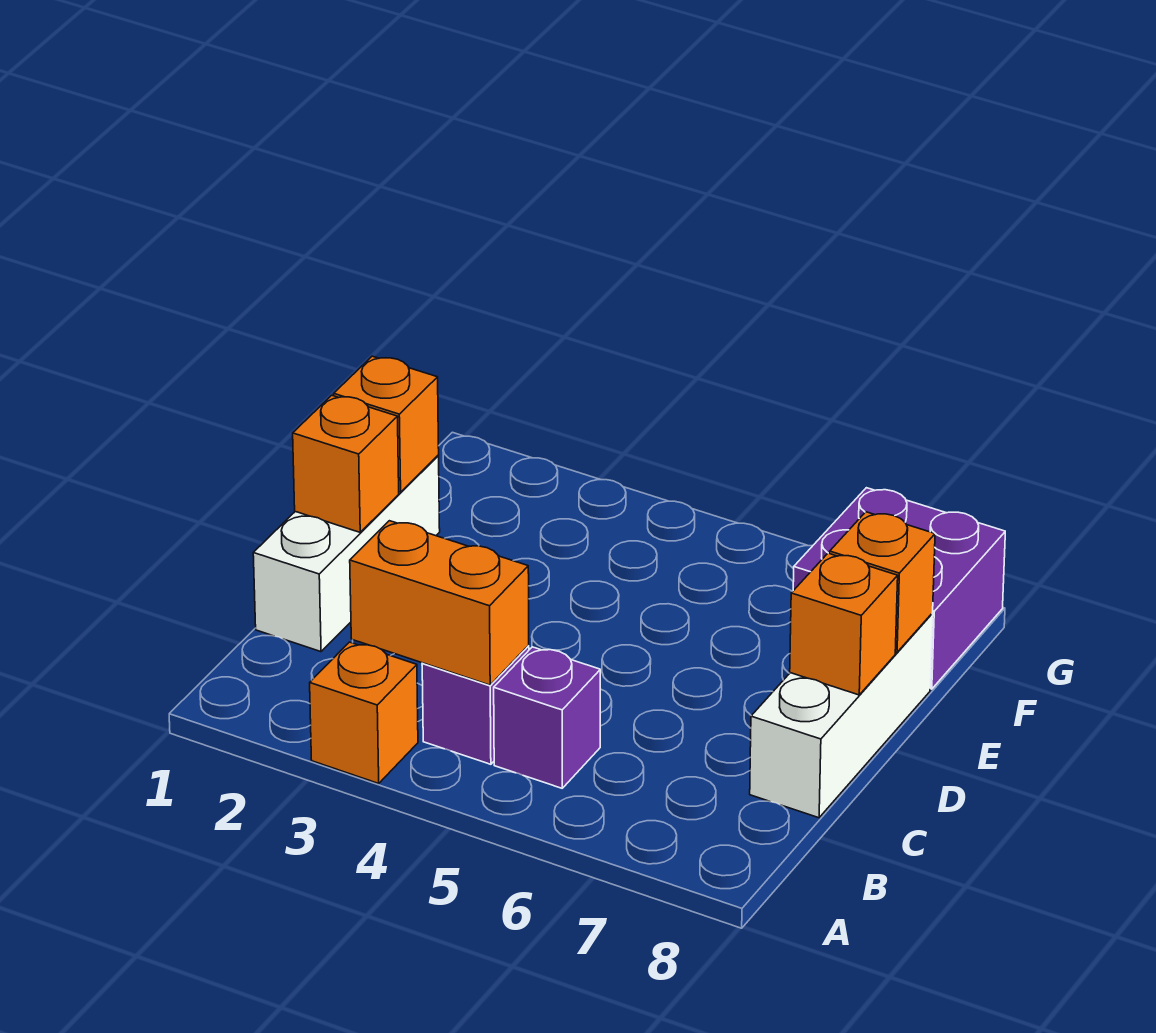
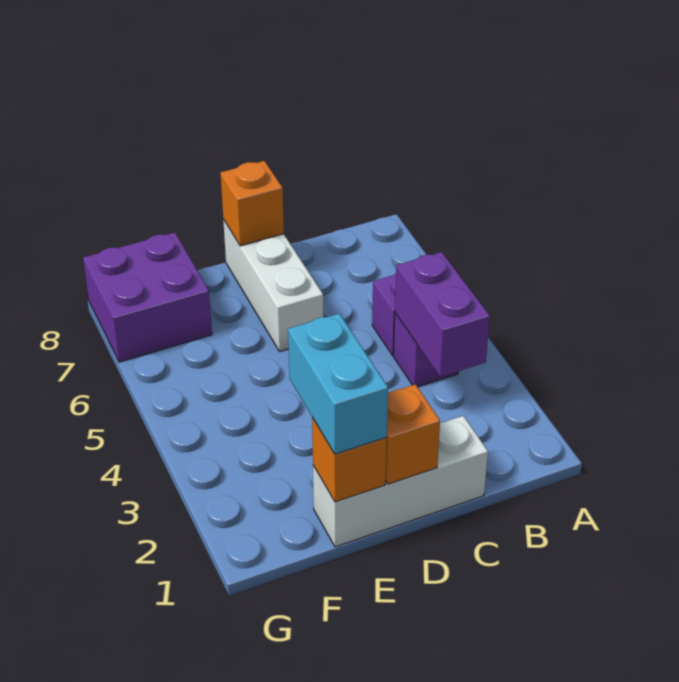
orange brick A3 level 1 -> none
orange brick B3:B4 level 2 -> purple brick B3:B4 level 2
white brick C8:E8 level 1 -> white brick D6:D8 level 1
none -> cyan brick E1:E2 level 3
orange brick E8 level 2 -> none

